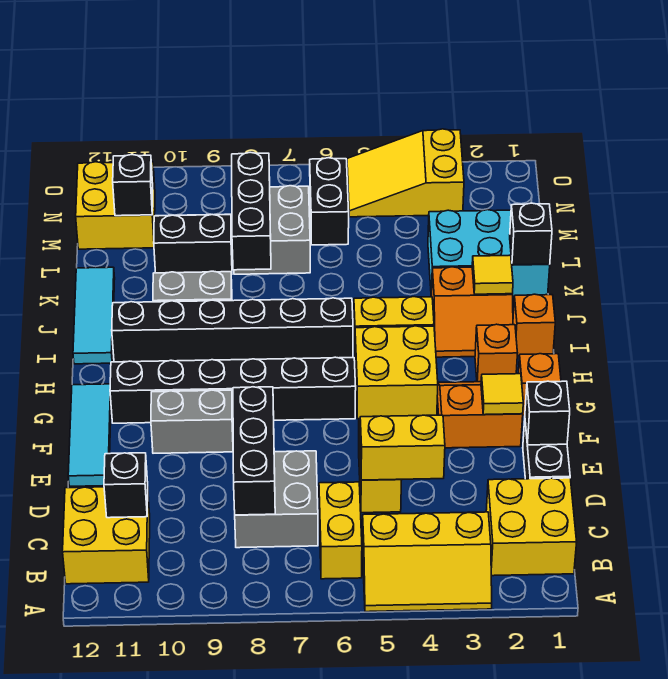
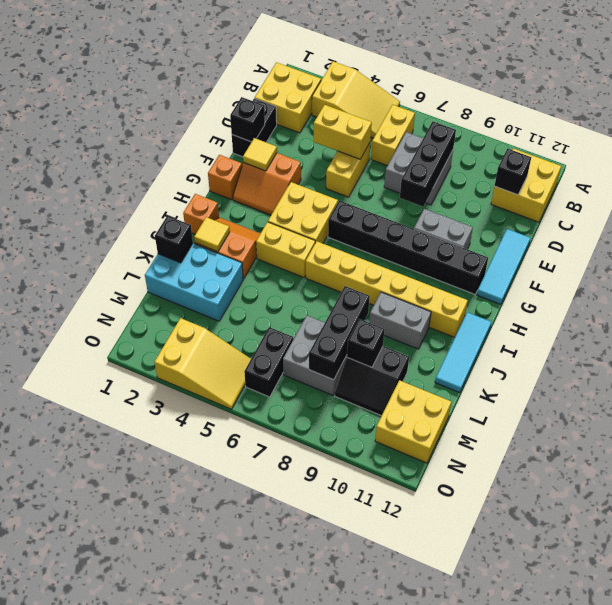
yellow slope A3:B5 level 1 top B -> yellow slope A3:B5 level 1 top 3
orange brick H2 level 1 -> none
black brick I6:I11 level 1 -> yellow brick I6:I11 level 1
black brick M11 level 2 -> black brick L9 level 2

